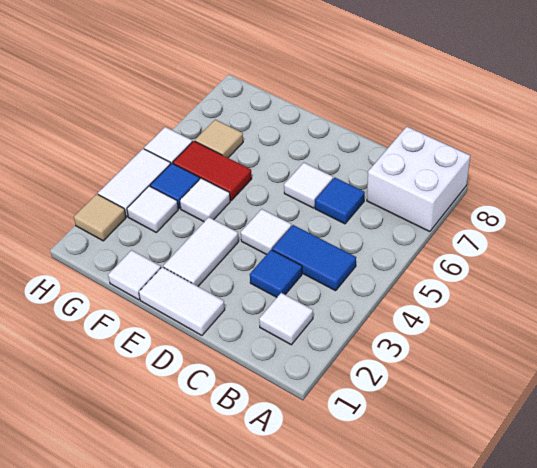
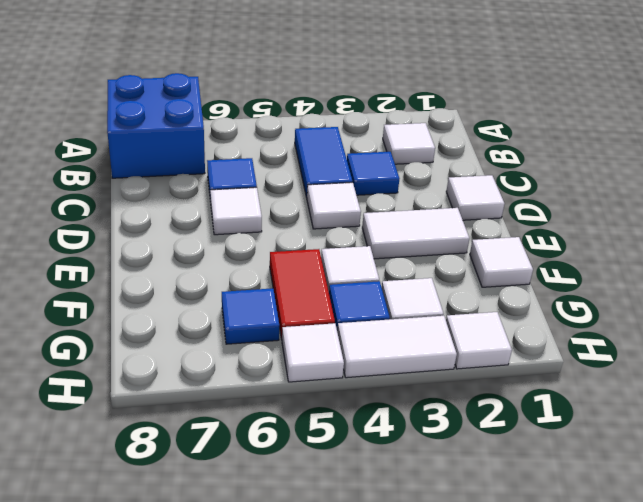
white brick A7:B8 level 1 -> blue brick A7:B8 level 1
white tile D1:E1 level 1 -> white tile D1 level 1
tan tile G6 level 1 -> blue tile G6 level 1
tan tile H2 level 1 -> white tile H2 level 1

